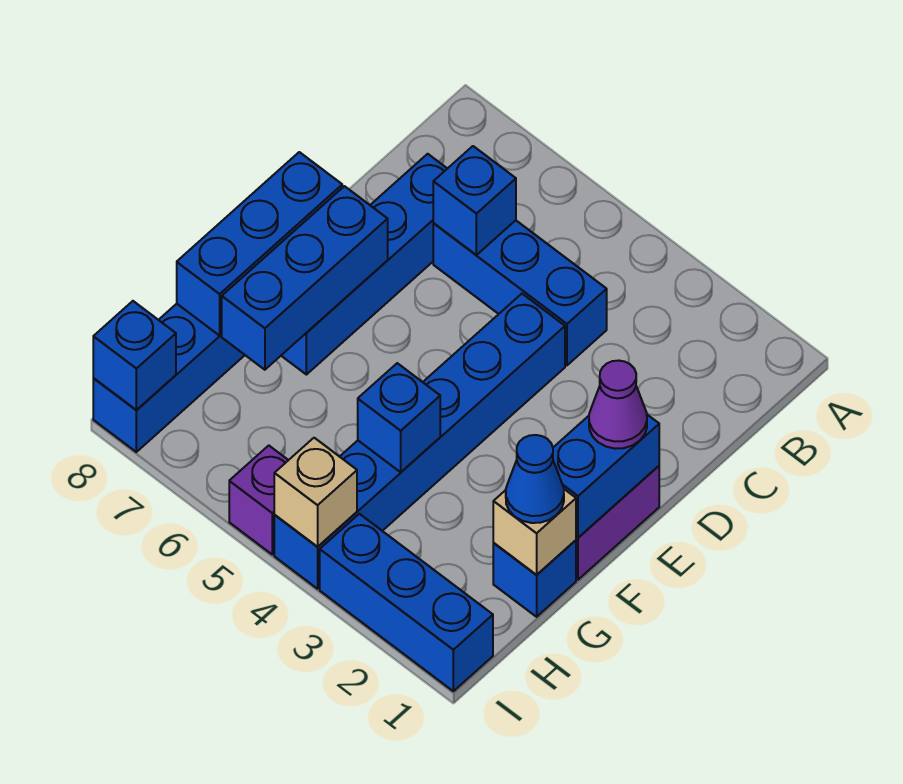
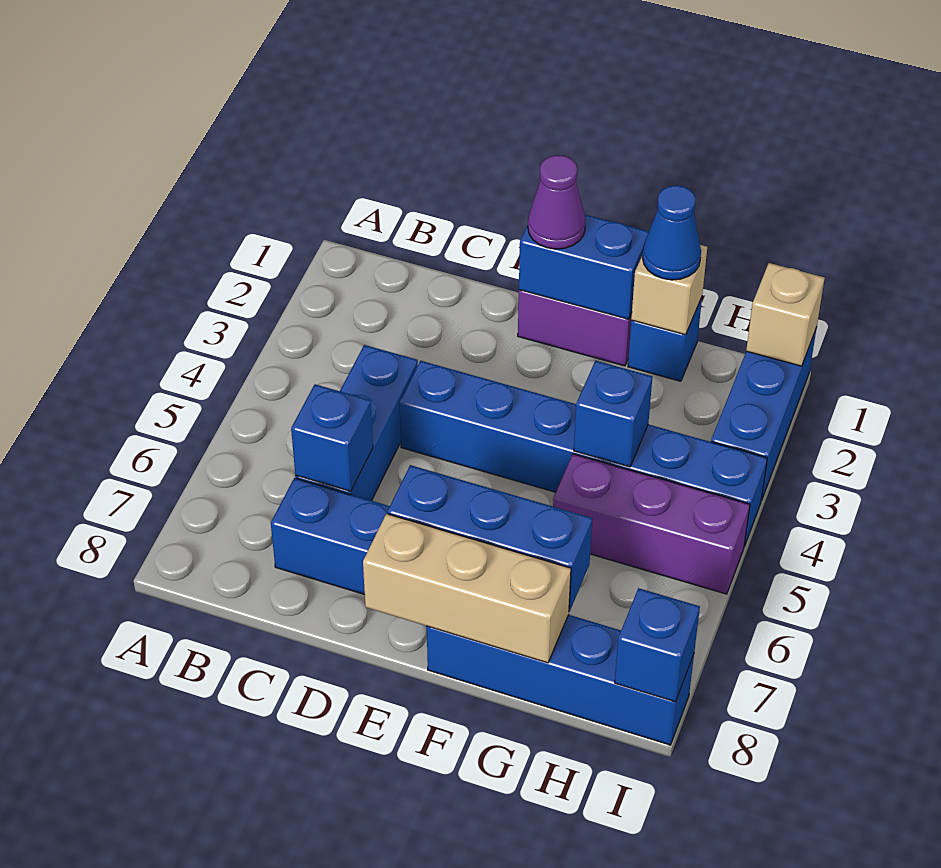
blue brick E8:G8 level 2 -> tan brick E8:G8 level 2
tan brick I4 level 2 -> tan brick I1 level 2
purple brick I5 level 1 -> purple brick G5:I5 level 1

